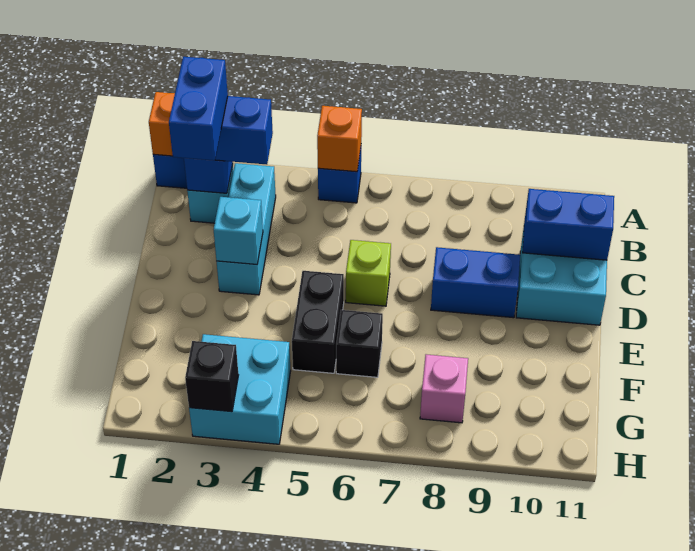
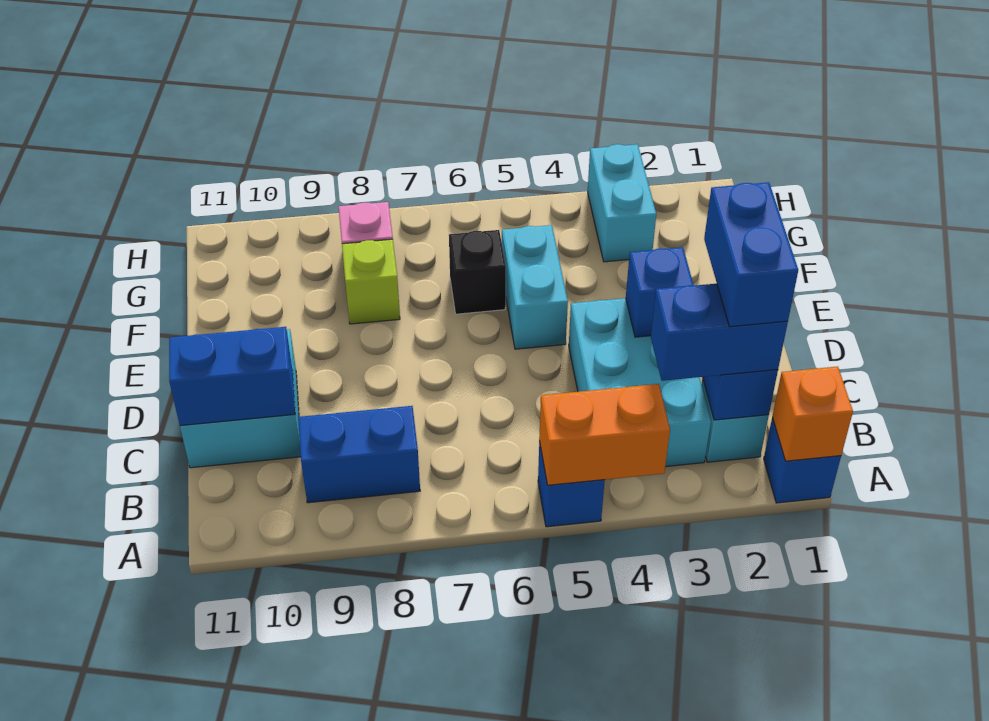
orange brick A5 level 2 -> orange brick A4:A5 level 2
cyan brick B3:D3 level 1 -> cyan brick B3:D4 level 1
cyan brick D3 level 2 -> blue brick D3 level 2
lime brick D6 level 1 -> lime brick F8 level 1
blue brick D8:D9 level 1 -> blue brick B8:B9 level 1
black brick E5:F5 level 1 -> cyan brick E5:F5 level 1
cyan brick G3:H4 level 1 -> cyan brick G3:H3 level 1
black brick H3 level 2 -> none

